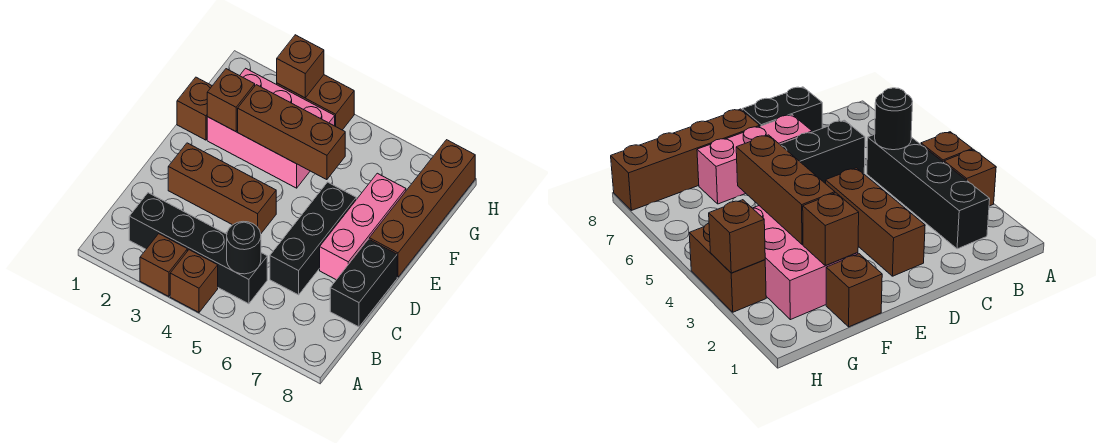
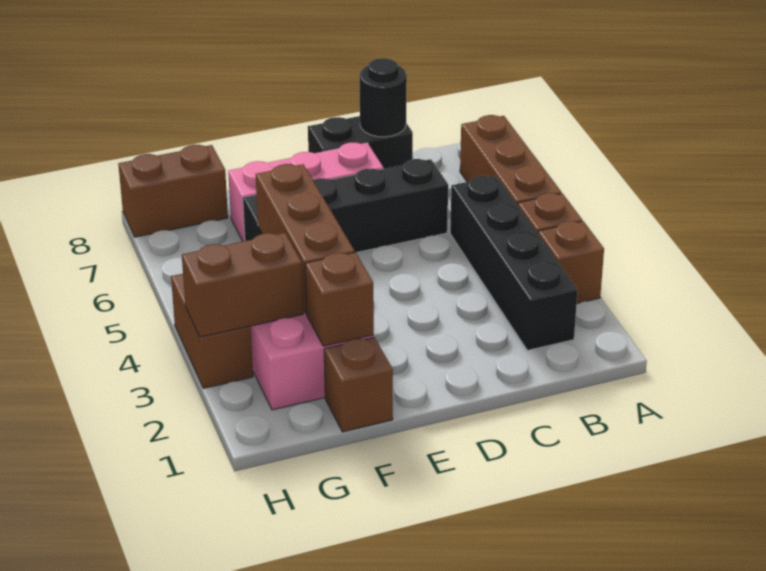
black round brick B5 level 2 -> black round brick C8 level 2
black brick C6:E6 level 1 -> black brick C6:F6 level 1
brown brick D2:D4 level 1 -> brown brick A5:A7 level 1
brown brick E8:H8 level 1 -> brown brick G8:H8 level 1
brown brick H3 level 2 -> brown brick G3:H3 level 2

